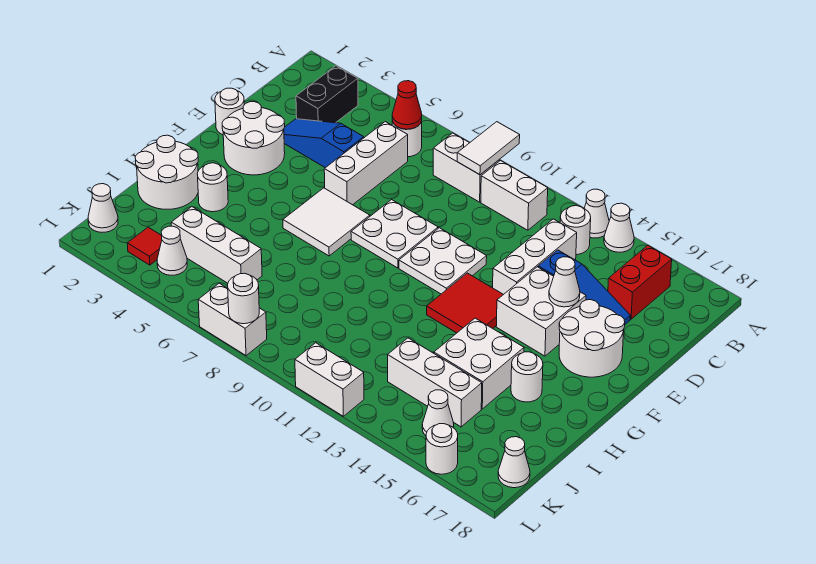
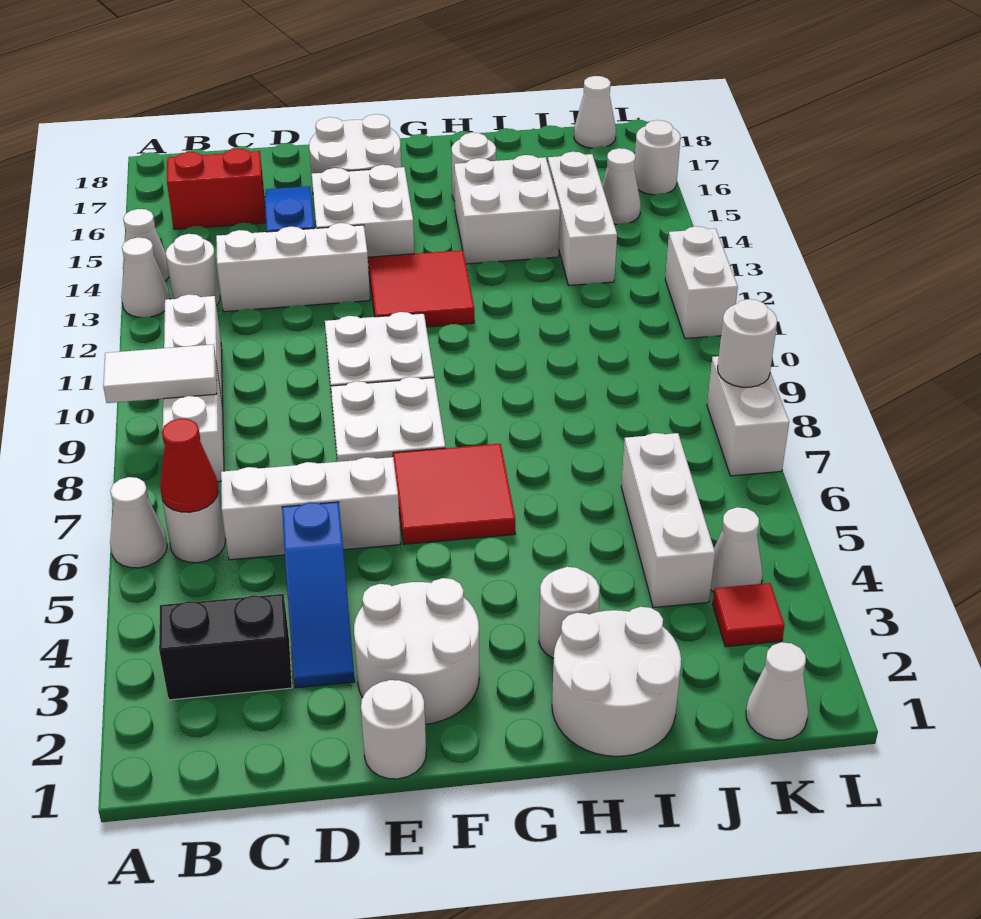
white cone E15 level 2 -> white cone A6 level 1
white tile F6:G7 level 1 -> red tile F6:G7 level 1

